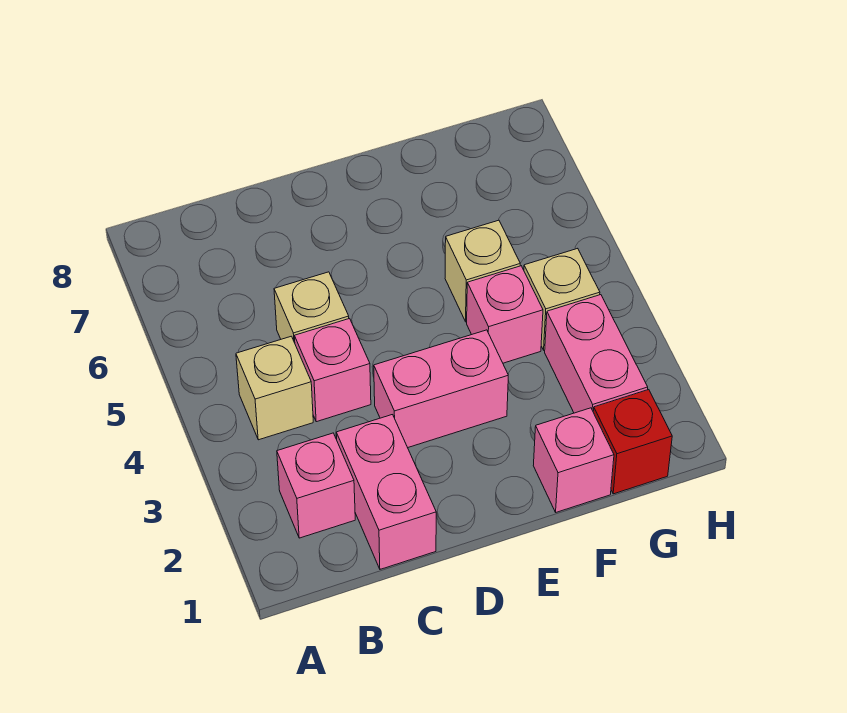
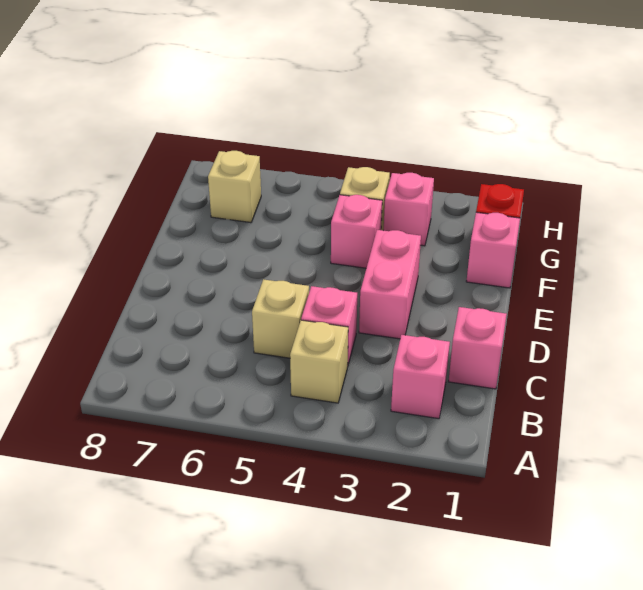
pink brick C1:C2 level 1 -> pink brick C1 level 1
tan brick F5 level 1 -> tan brick G7 level 1
pink brick G2:G3 level 1 -> pink brick G3 level 1

